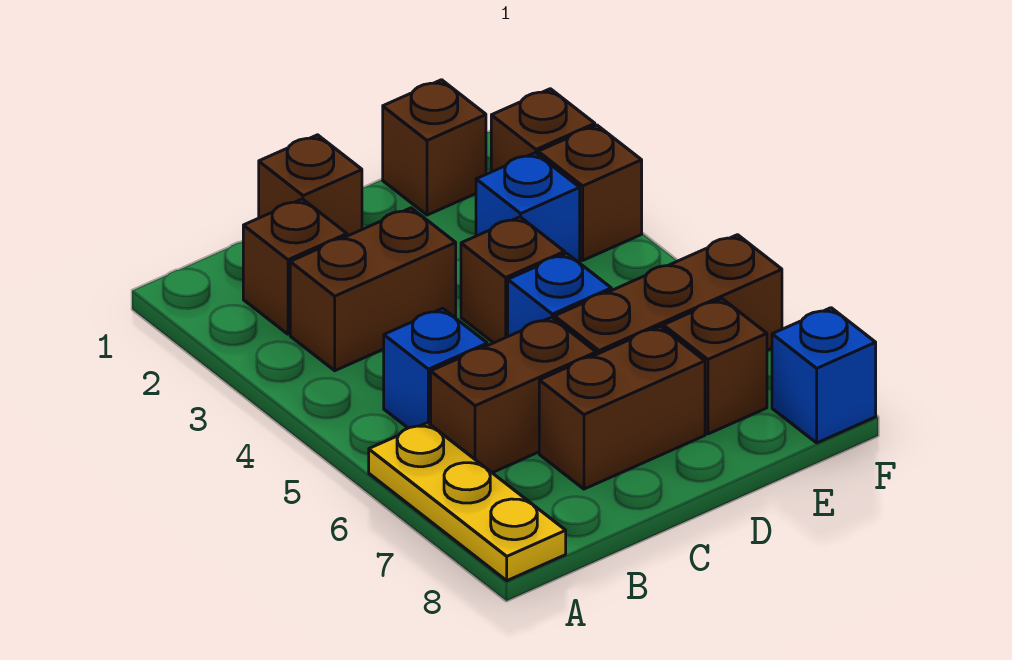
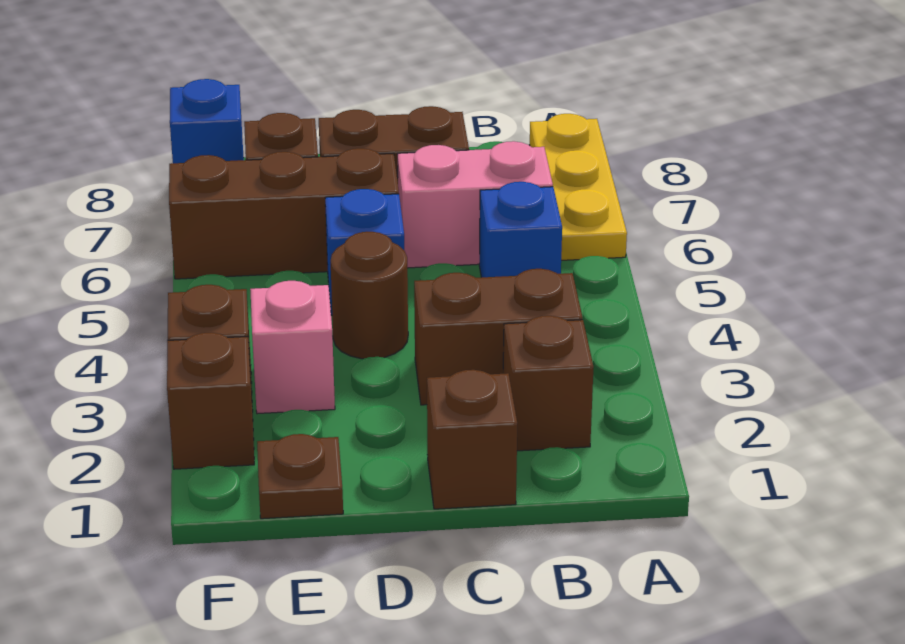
brown brick B6:C6 level 1 -> pink brick B6:C6 level 1
brown brick D4 level 1 -> brown round brick D4 level 1
brown brick E1 level 1 -> brown plate E1 level 1
blue brick E3 level 1 -> pink brick E3 level 1

